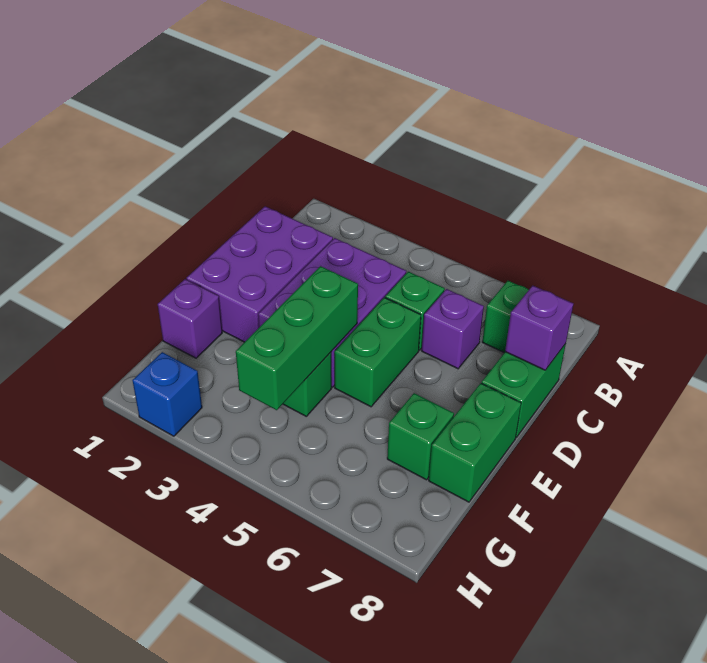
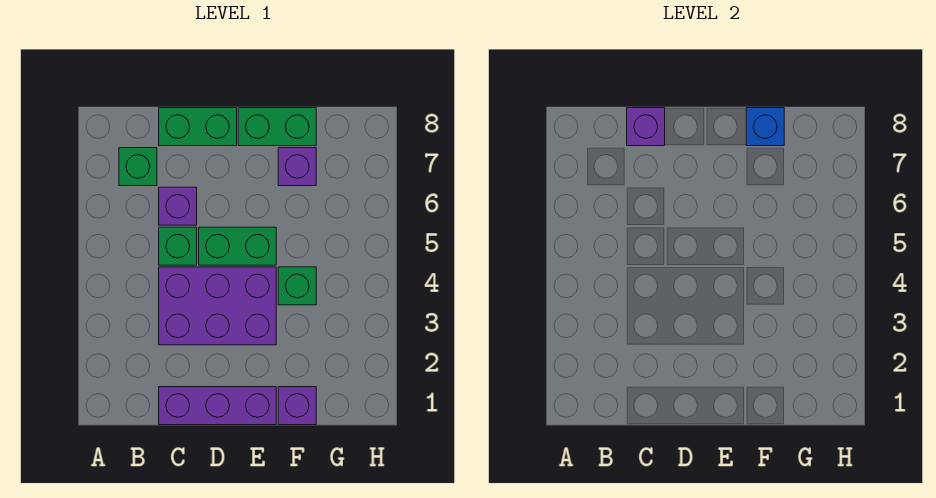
purple brick C1:E2 level 1 -> purple brick C1:E1 level 1
green brick E4:G4 level 2 -> none
green brick F7 level 1 -> purple brick F7 level 1
blue brick H2 level 1 -> blue brick F8 level 2

